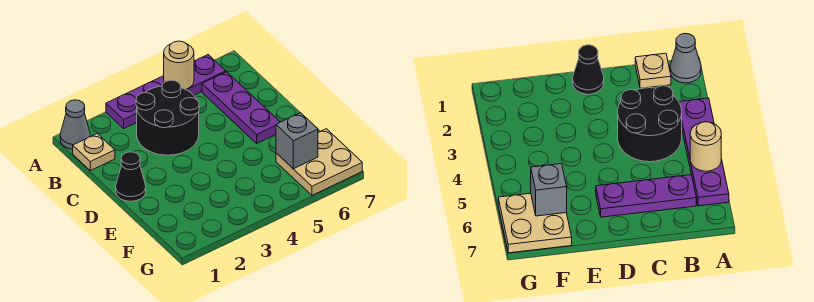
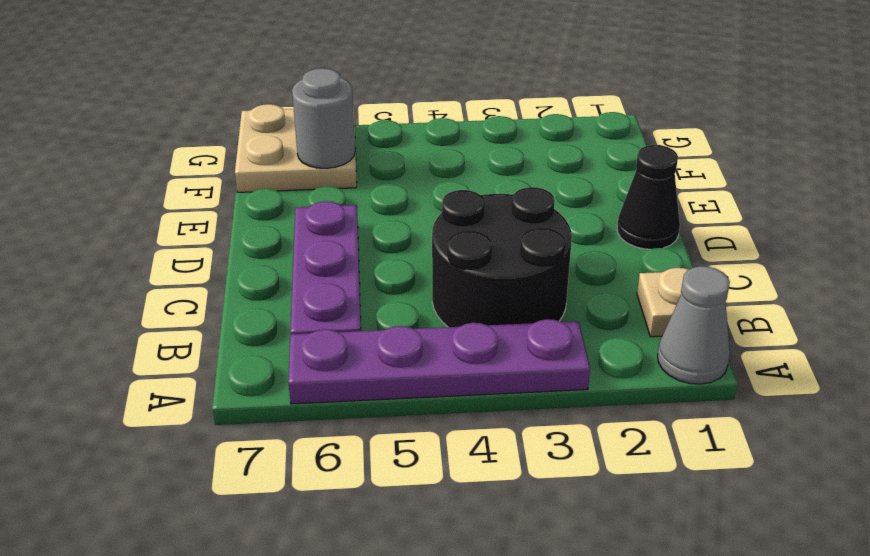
tan round brick A5 level 2 -> none
grey brick F6 level 2 -> grey round brick F6 level 2

